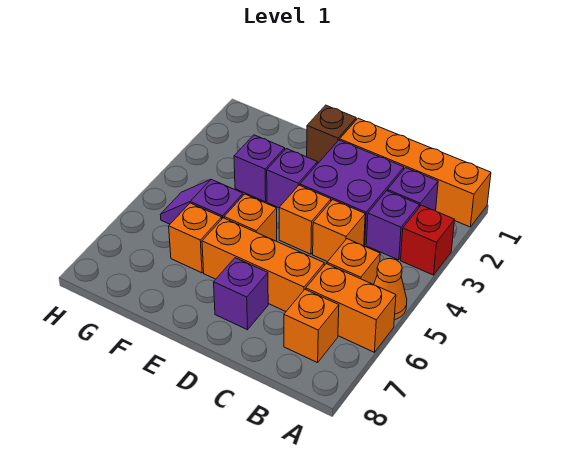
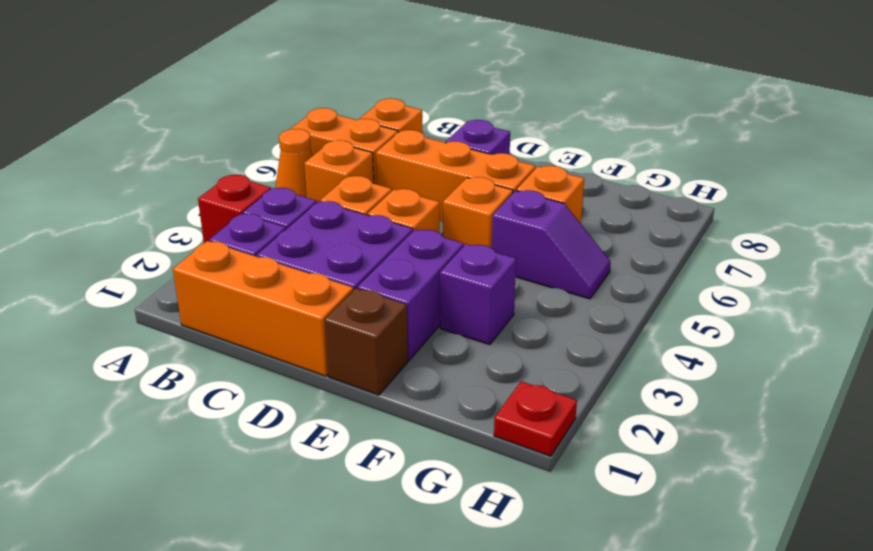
orange brick A1:D1 level 1 -> orange brick B1:D1 level 1
purple brick E3 level 1 -> purple brick E2:E3 level 1
none -> red plate H1 level 1

